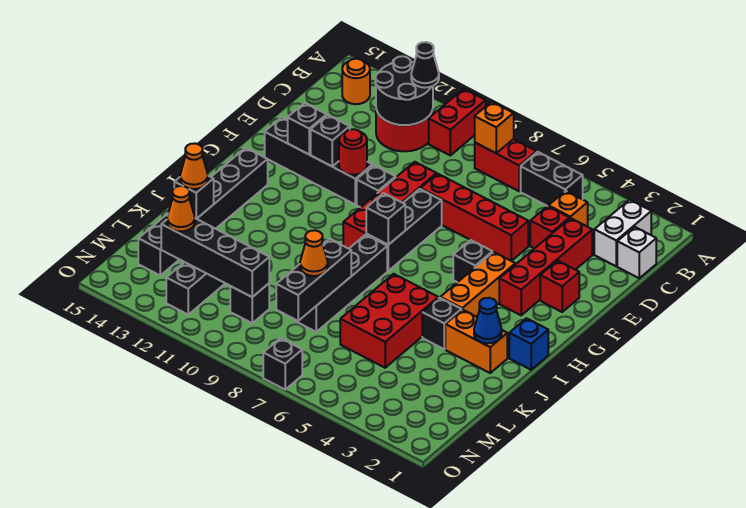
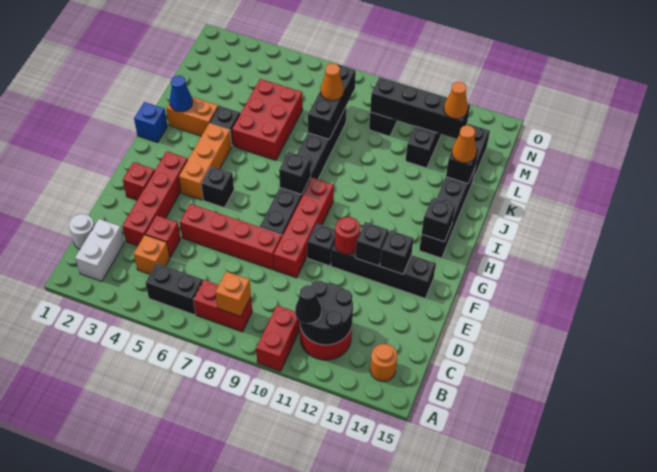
white brick C1 level 1 -> white round brick C1 level 1
black brick O7 level 1 -> black brick H14 level 2

